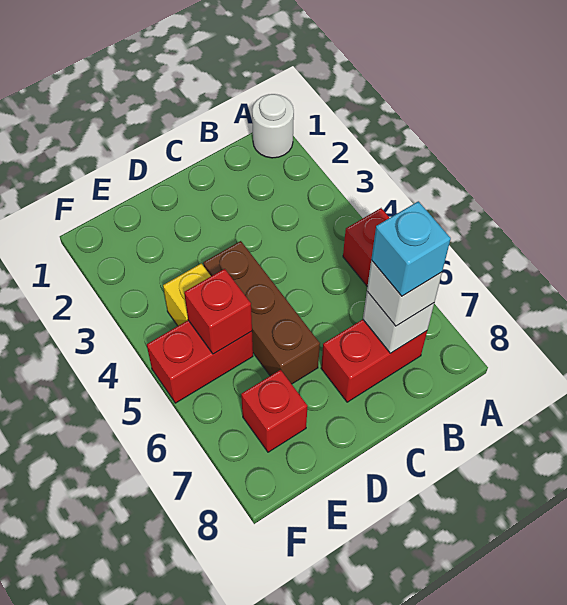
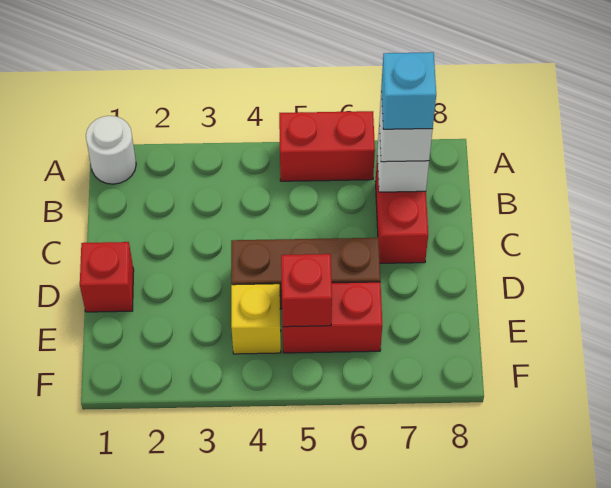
red brick E5:F5 level 1 -> red brick E5:E6 level 1
red brick E7 level 1 -> red brick D1 level 1

